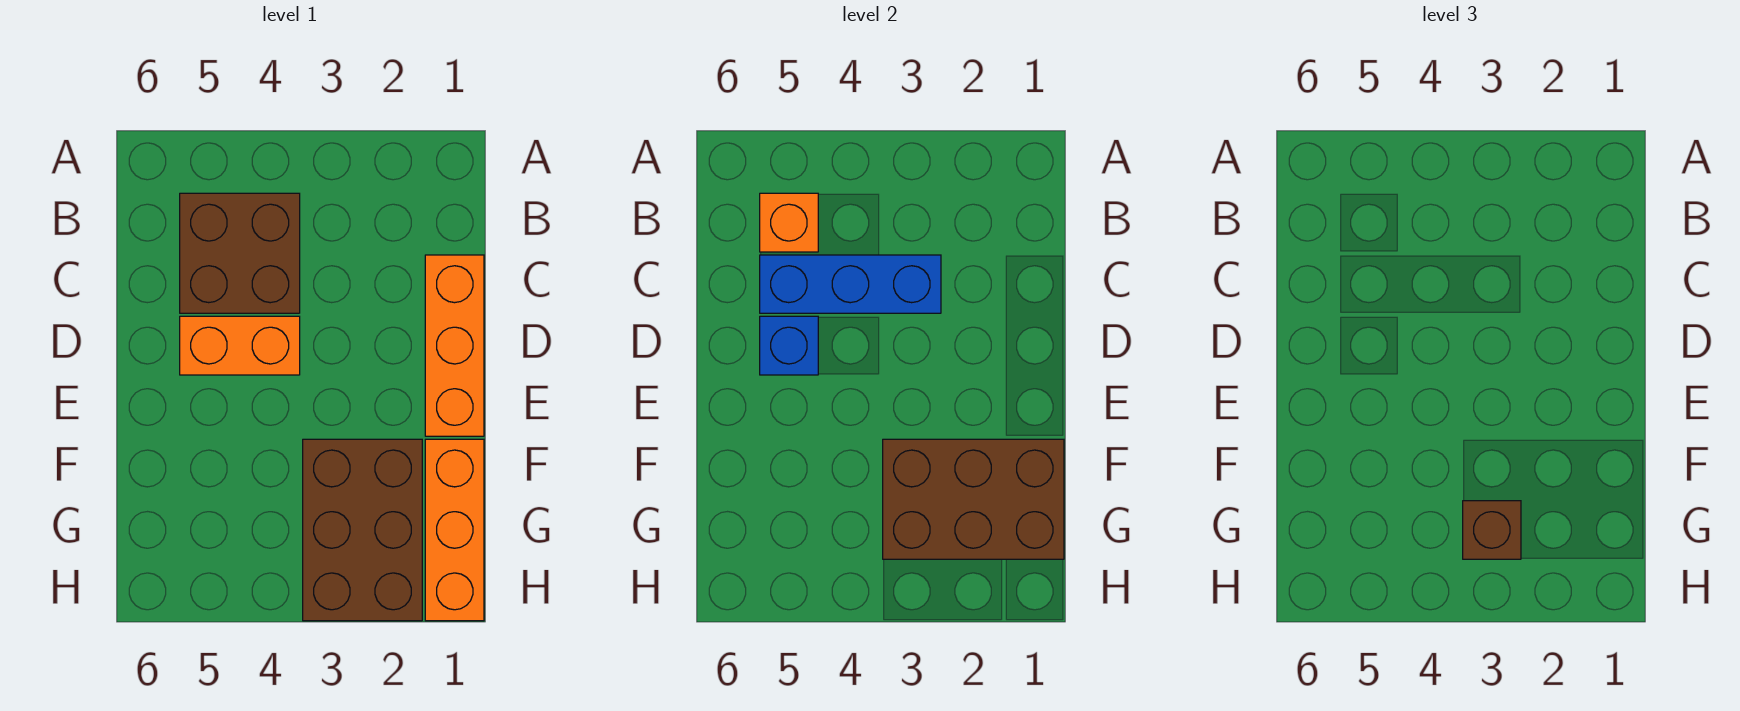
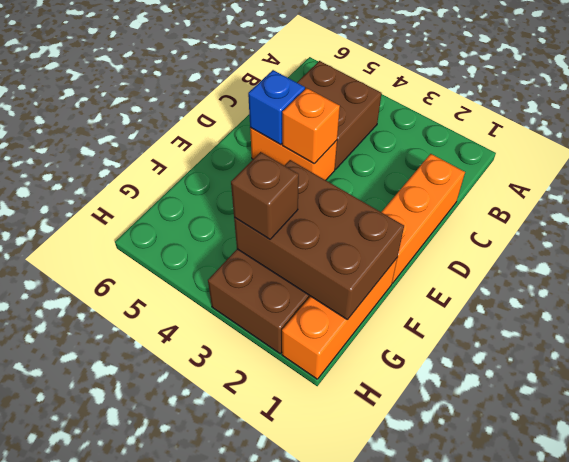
orange brick B5 level 2 -> orange brick D4 level 2
blue brick C3:C5 level 2 -> none

